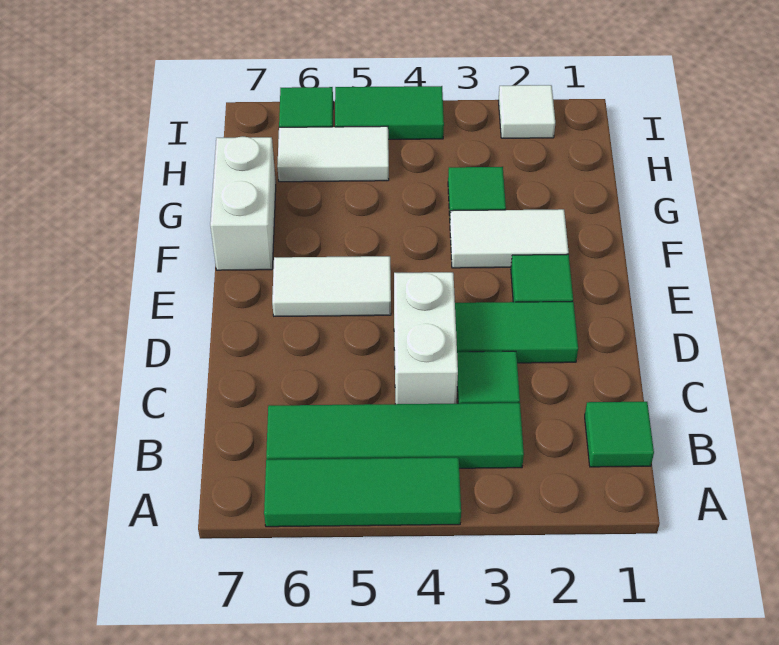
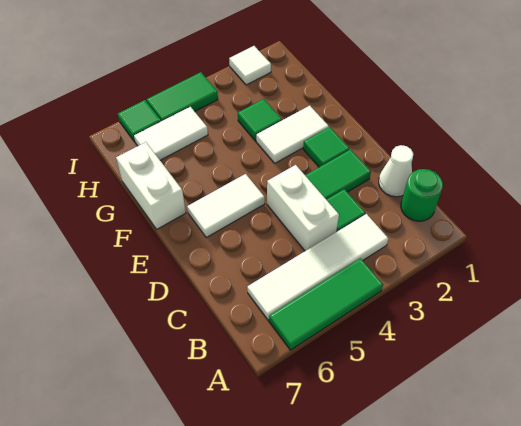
green tile B1 level 1 -> green round brick B1 level 1
green tile B3:B6 level 1 -> white tile B3:B6 level 1
none -> white cone C1 level 1

